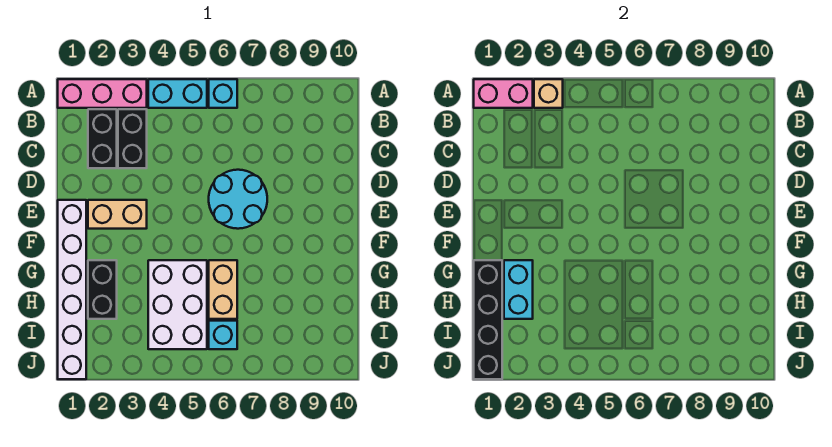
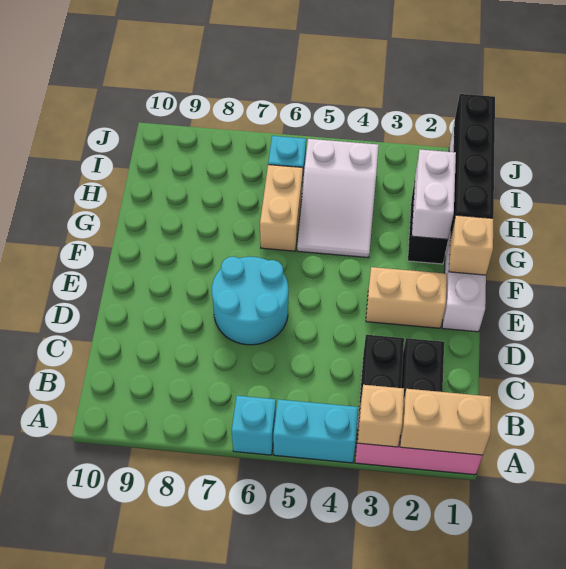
pink brick A1:A2 level 2 -> tan brick A1:A2 level 2
none -> tan brick F1 level 2
cyan brick G2:H2 level 2 -> white brick G2:H2 level 2
white brick G4:I5 level 1 -> white slope G4:I5 level 1 top I

